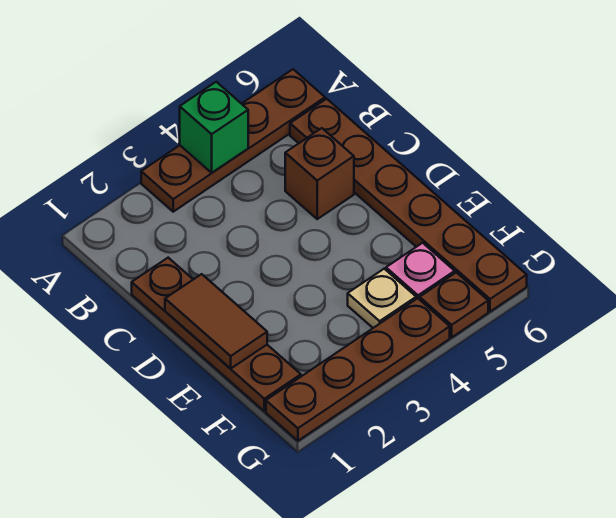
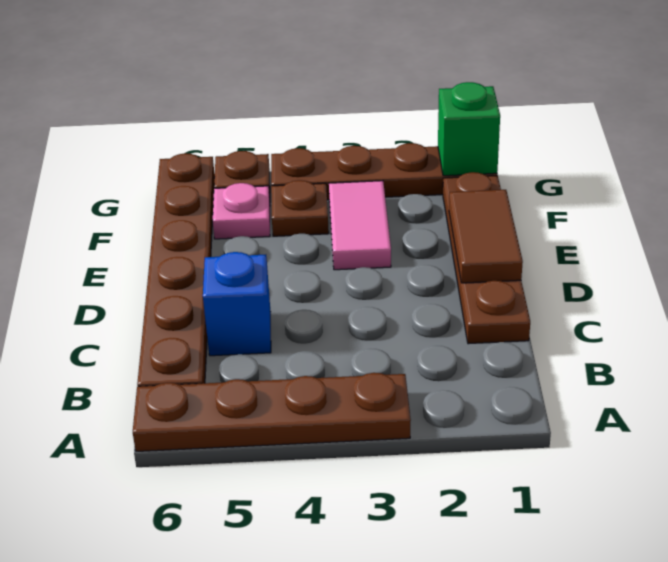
green brick A4 level 2 -> green brick G1 level 2
brown brick C5 level 1 -> blue brick C5 level 1
none -> pink tile E3:F3 level 1
tan plate F4 level 1 -> brown plate F4 level 1

